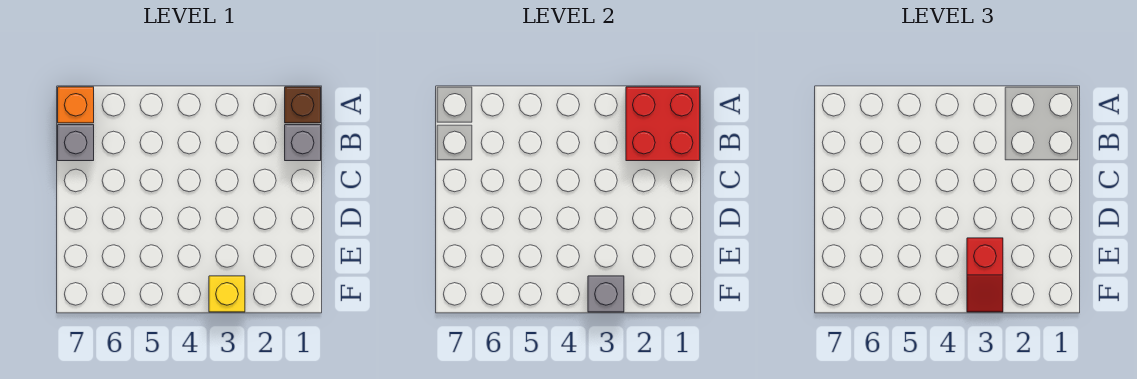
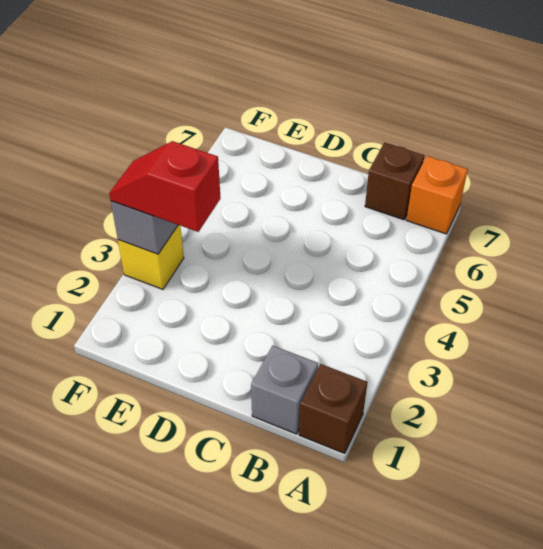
red brick A1:B2 level 2 -> none
grey brick B7 level 1 -> brown brick B7 level 1

